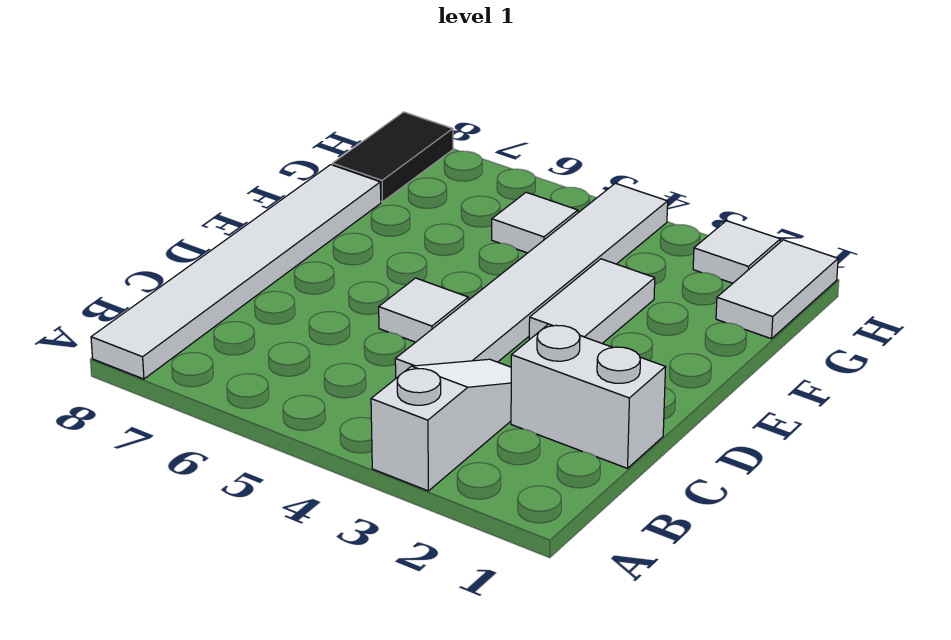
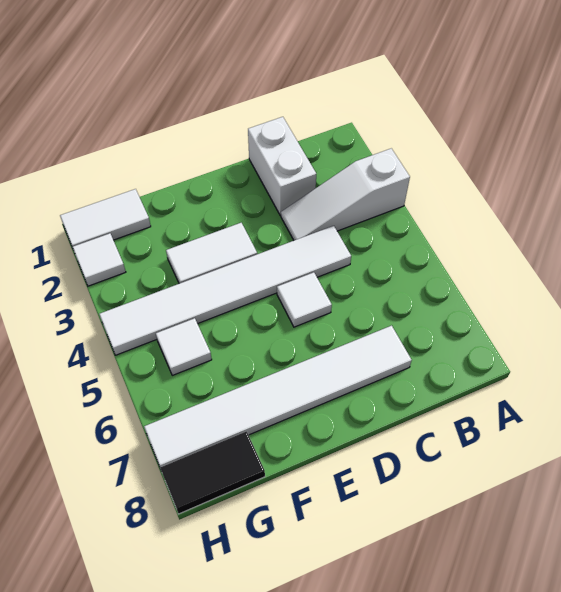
white tile A8:F8 level 1 -> white tile C7:H7 level 1

